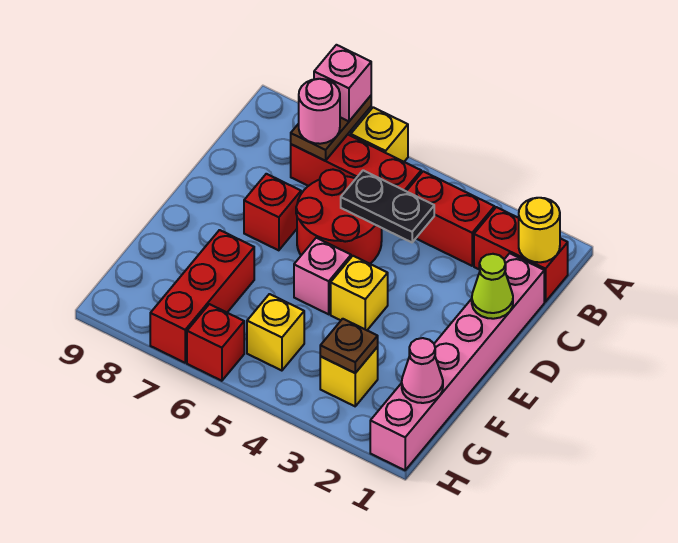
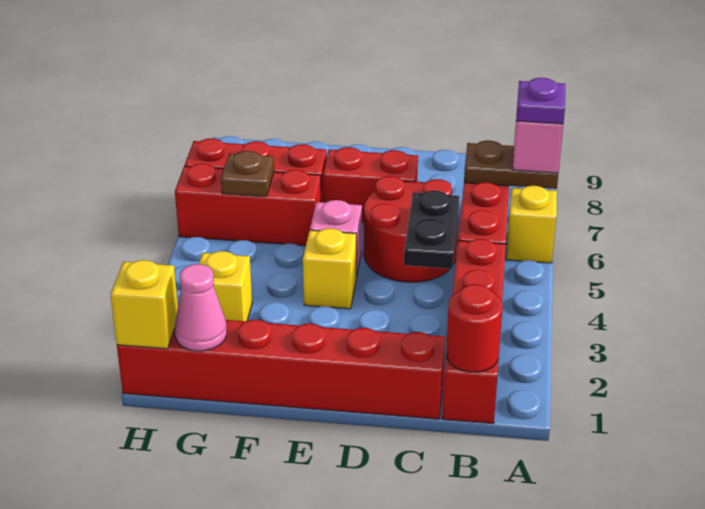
none -> purple plate A7 level 4
yellow round brick B1 level 2 -> red round brick B1 level 2
pink round brick B7 level 3 -> none
pink brick C1:H1 level 1 -> red brick C1:H1 level 1
lime cone D1 level 2 -> none
red brick D7 level 1 -> red brick D7:E7 level 1
brown plate G3 level 2 -> brown plate G6 level 2
yellow brick G5 level 1 -> yellow brick H1 level 2
red brick H6 level 1 -> red brick F6:H6 level 1

